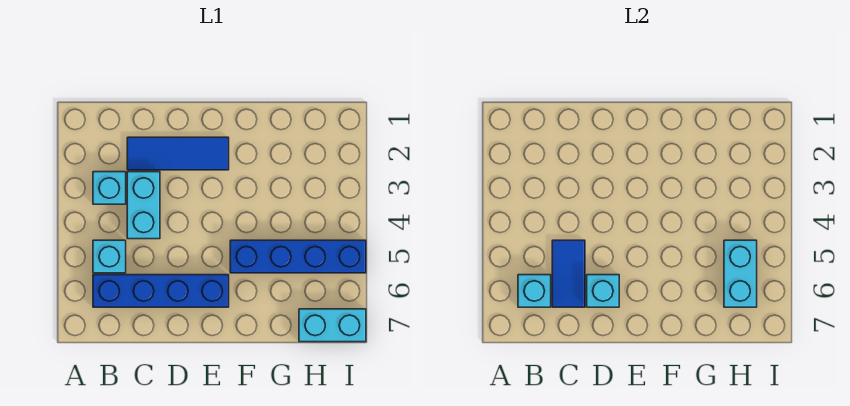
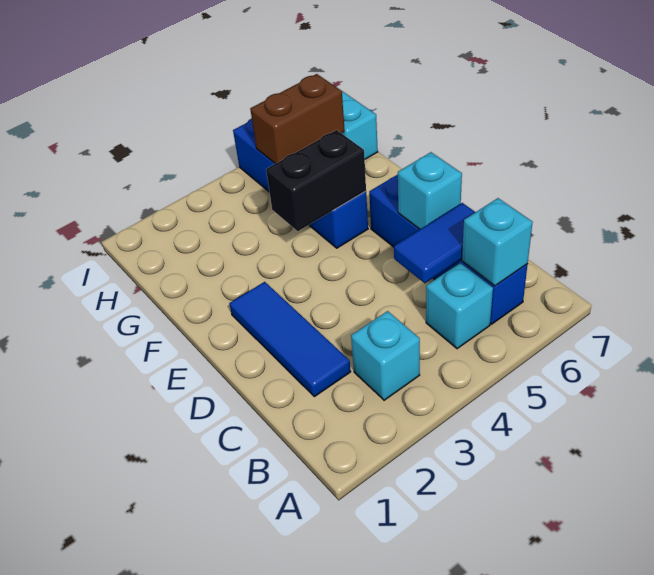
cyan brick C3:C4 level 1 -> none
none -> black brick F4:F5 level 2
cyan brick H5:H6 level 2 -> brown brick H5:H6 level 2

